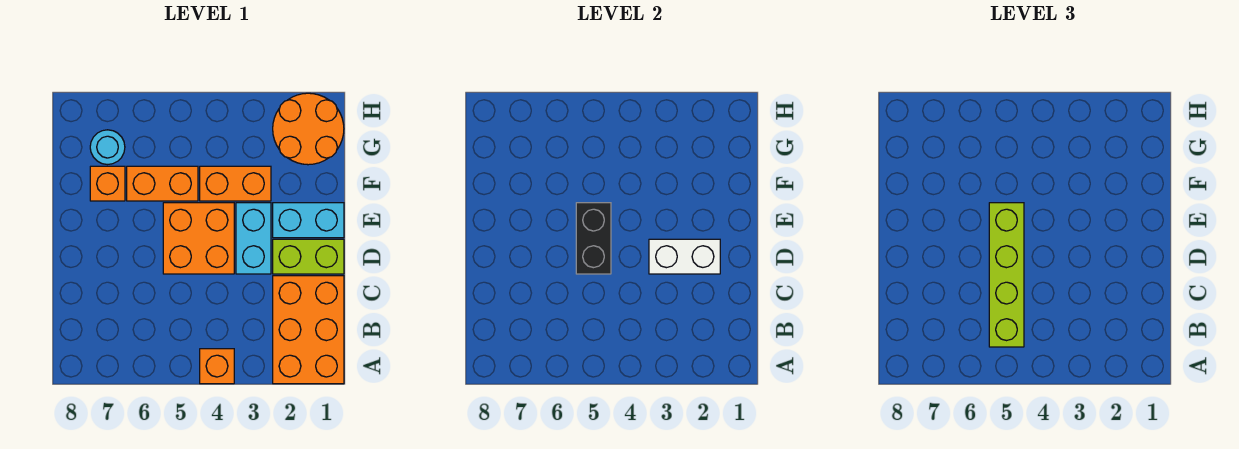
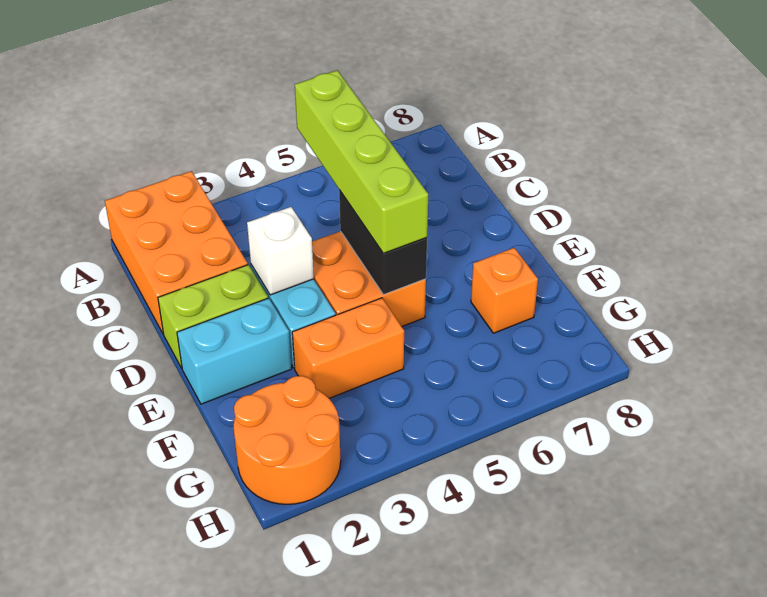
orange brick A4 level 1 -> none
white brick D2:D3 level 2 -> white brick D3 level 2
orange brick F5:F6 level 1 -> none
cyan round brick G7 level 1 -> none

